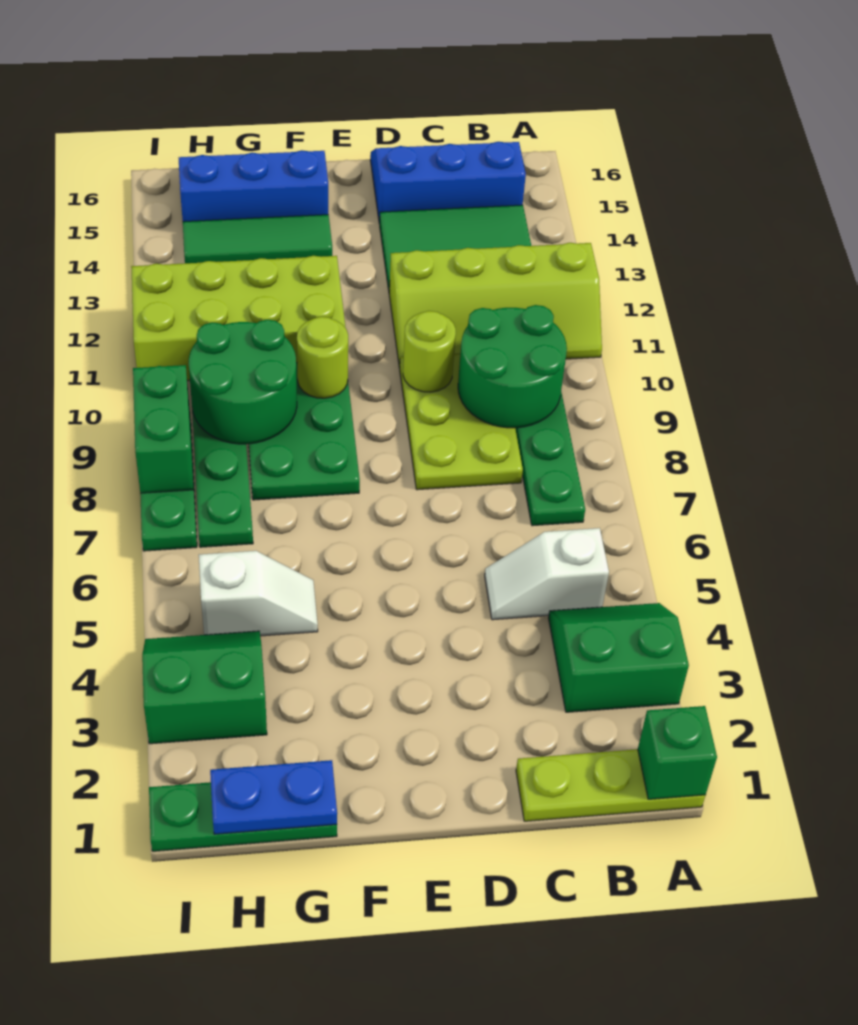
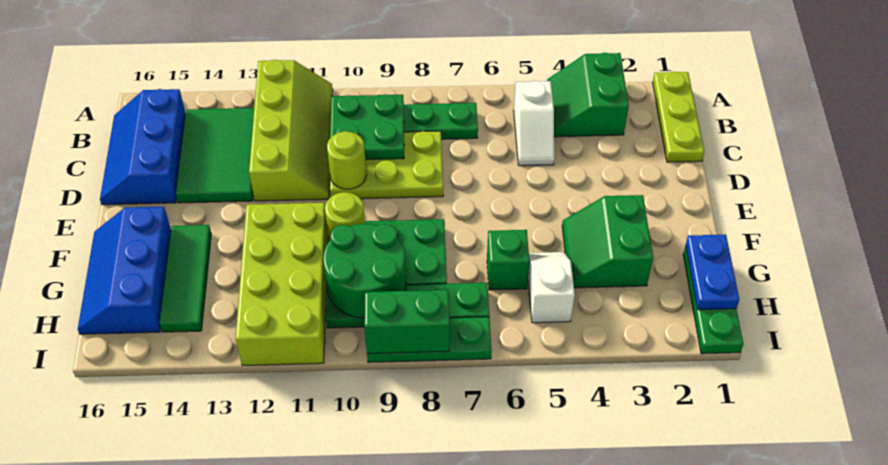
green brick A1 level 2 -> green brick G6 level 1
green round brick B9:C10 level 2 -> green plate B9:C10 level 2
green slope H3:I4 level 1 top 3 -> green slope F3:G4 level 1 top 3

